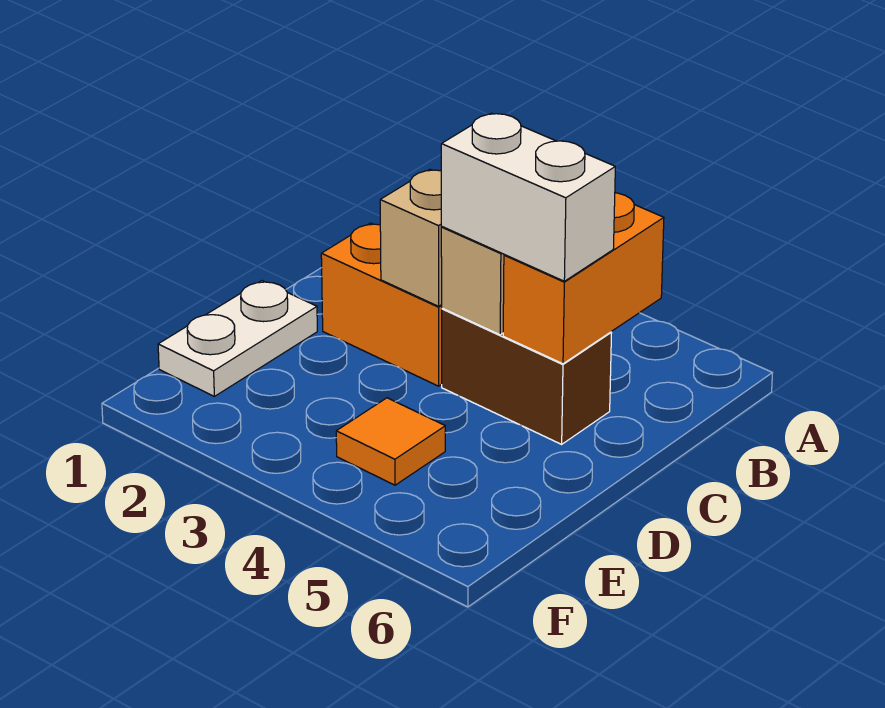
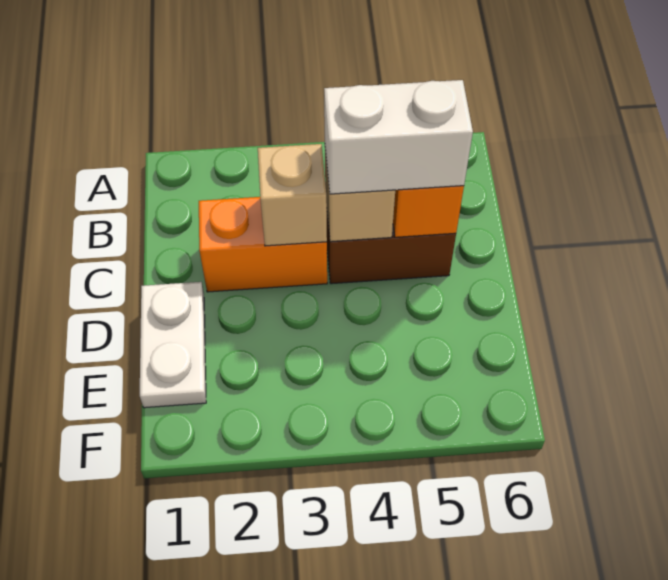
orange tile E4 level 1 -> none

